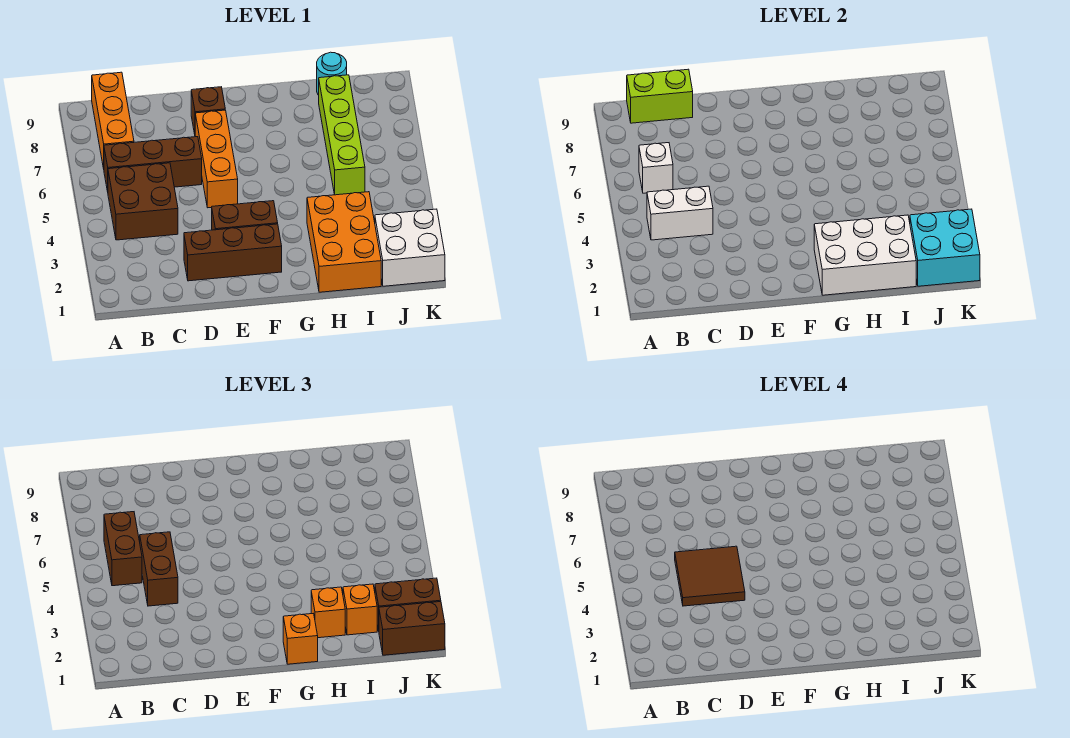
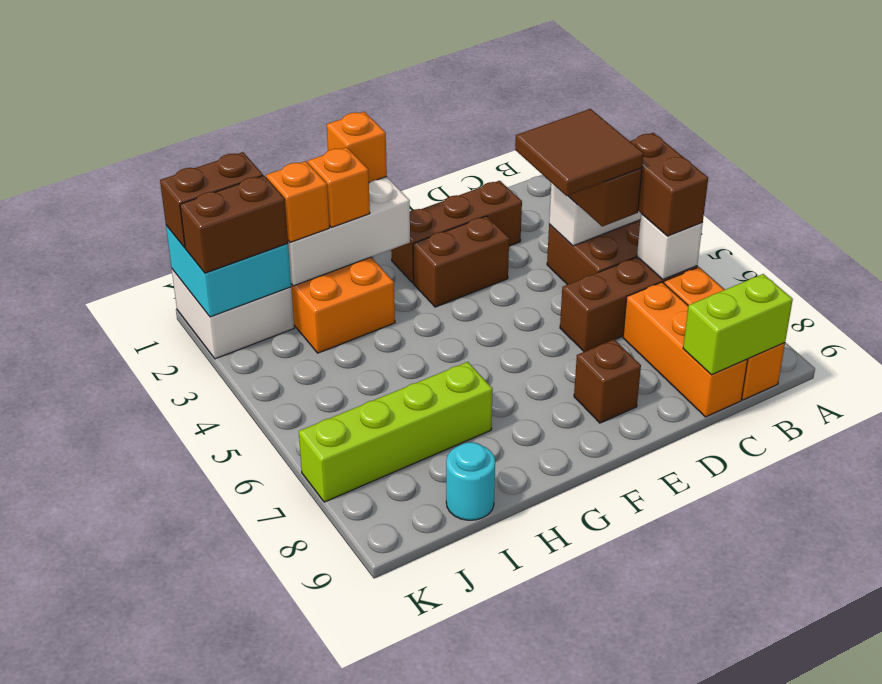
orange brick E5:E7 level 1 -> orange brick C7:C9 level 1
lime brick I5:I8 level 1 -> lime brick H7:K7 level 1

